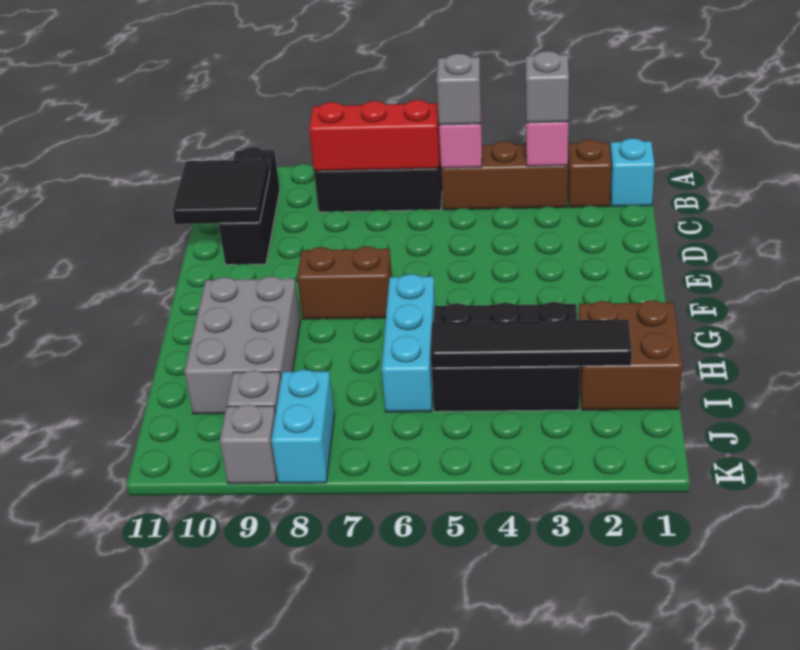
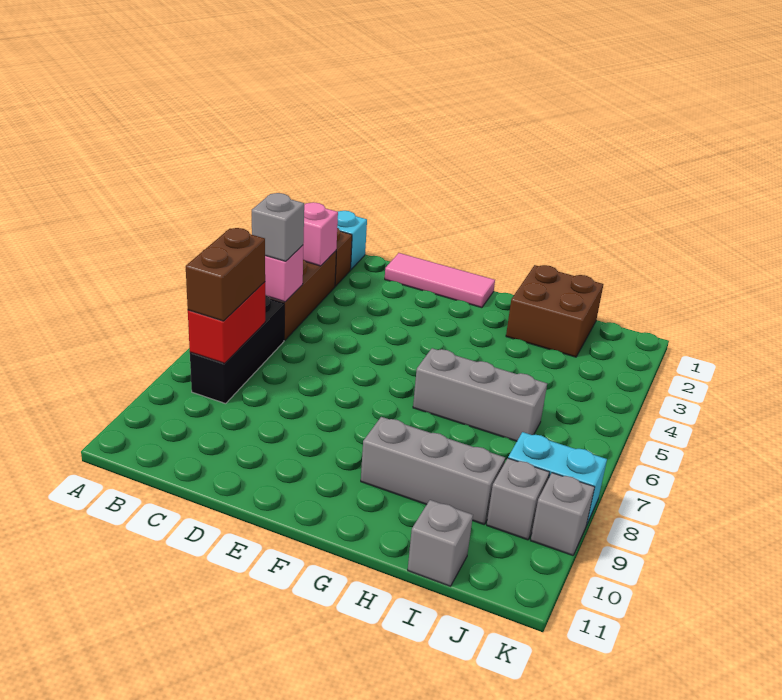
grey brick B3 level 3 -> grey brick I11 level 1
red brick B6:B8 level 2 -> red brick B7:B8 level 2
black brick B10:D10 level 1 -> none
black tile C10:D11 level 2 -> none
none -> pink tile D1:F1 level 1
brown brick F7:F8 level 1 -> brown brick B7:B8 level 3
cyan brick G6:I6 level 1 -> grey brick G6:I6 level 1
grey brick G9:I10 level 1 -> grey brick G9:I9 level 1
black brick H3:I5 level 1 -> none
black tile I2:I5 level 2 -> none

